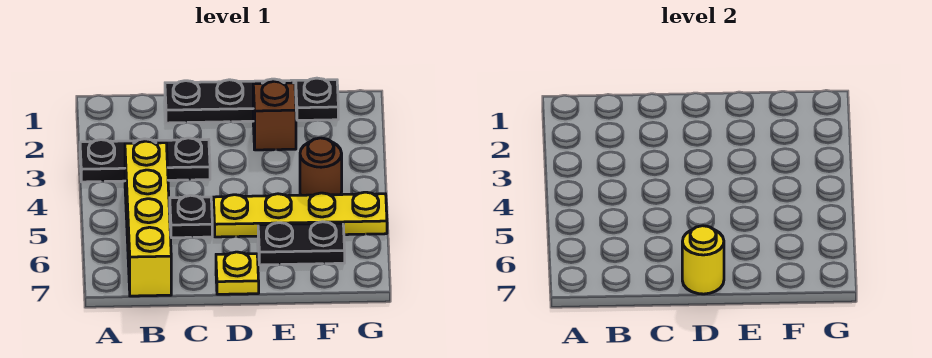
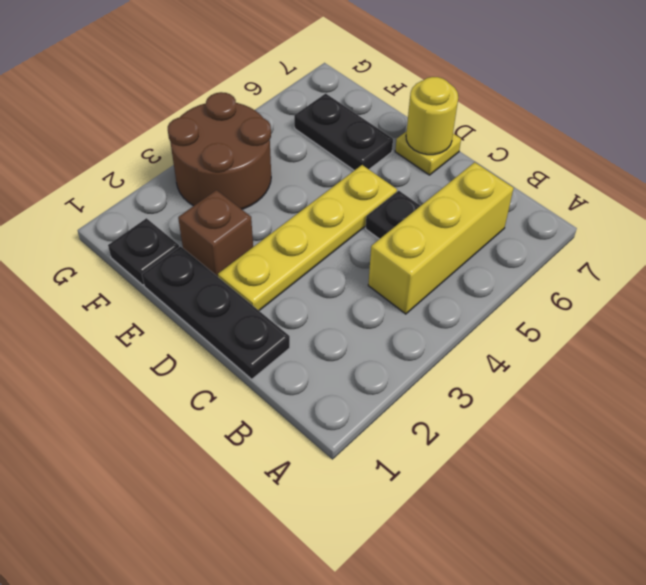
black plate A3:C3 level 1 -> none
yellow brick B4:B7 level 1 -> yellow brick B4:B6 level 1
yellow plate D5:G5 level 1 -> yellow plate D2:D5 level 1
brown round brick F4 level 1 -> brown round brick F3:G4 level 1

